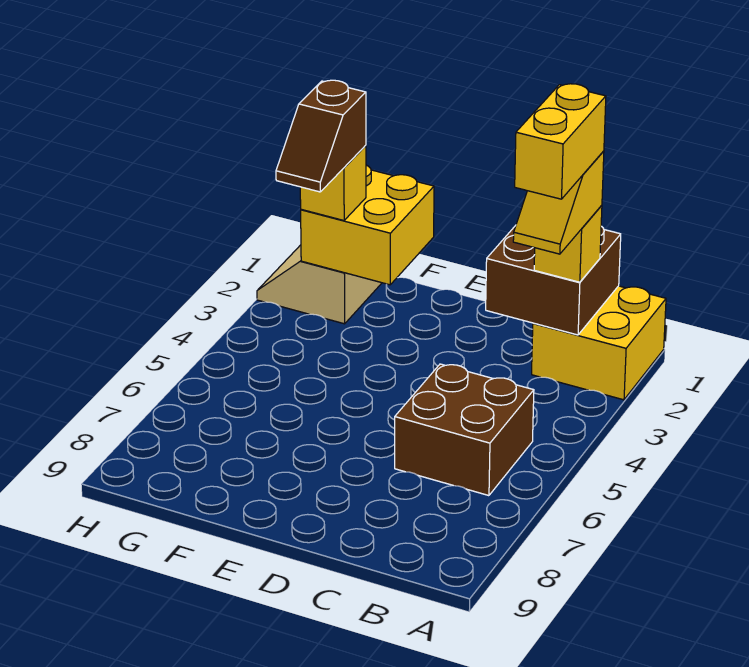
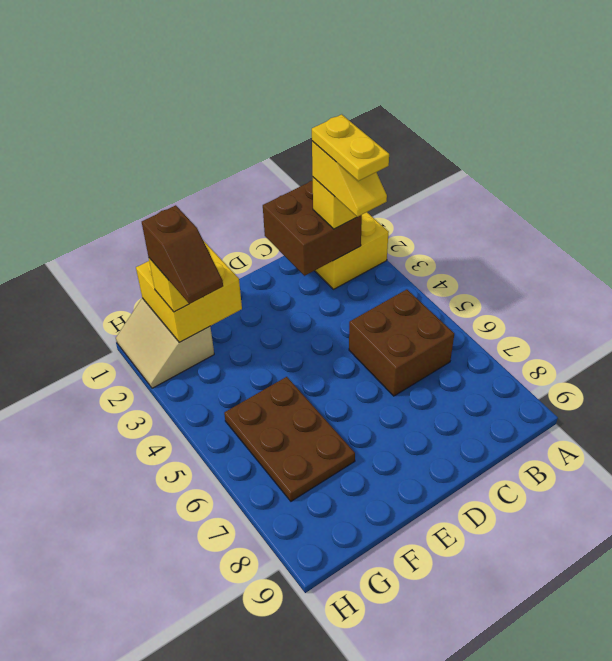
yellow brick B2:B3 level 5 -> yellow plate B2:B3 level 5
none -> brown plate F5:G7 level 1

